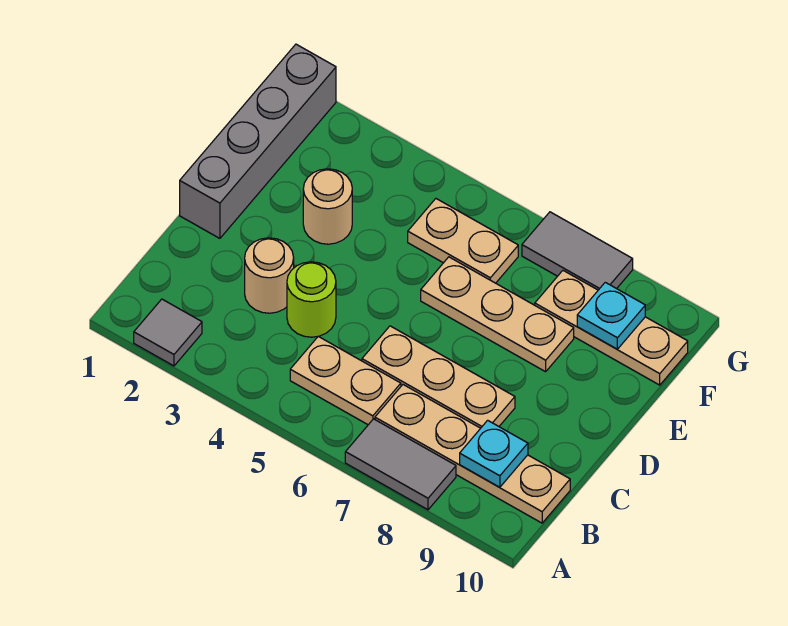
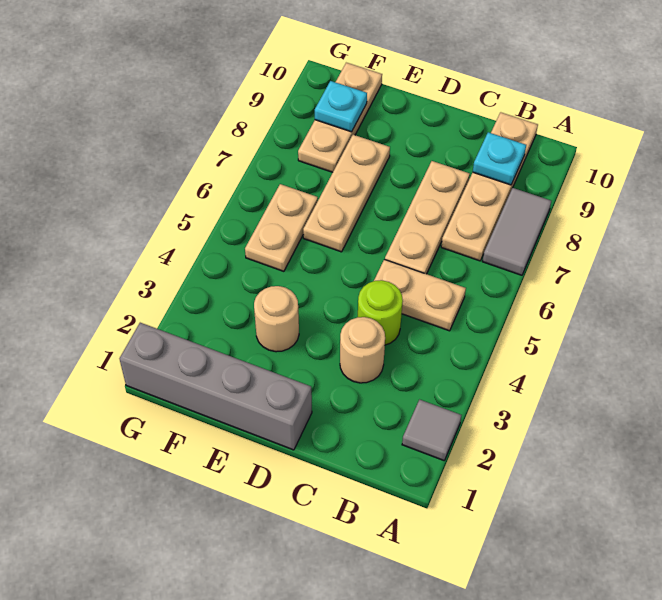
tan plate B5:B6 level 1 -> tan plate B5:C5 level 1
grey tile G7:G8 level 1 -> none

